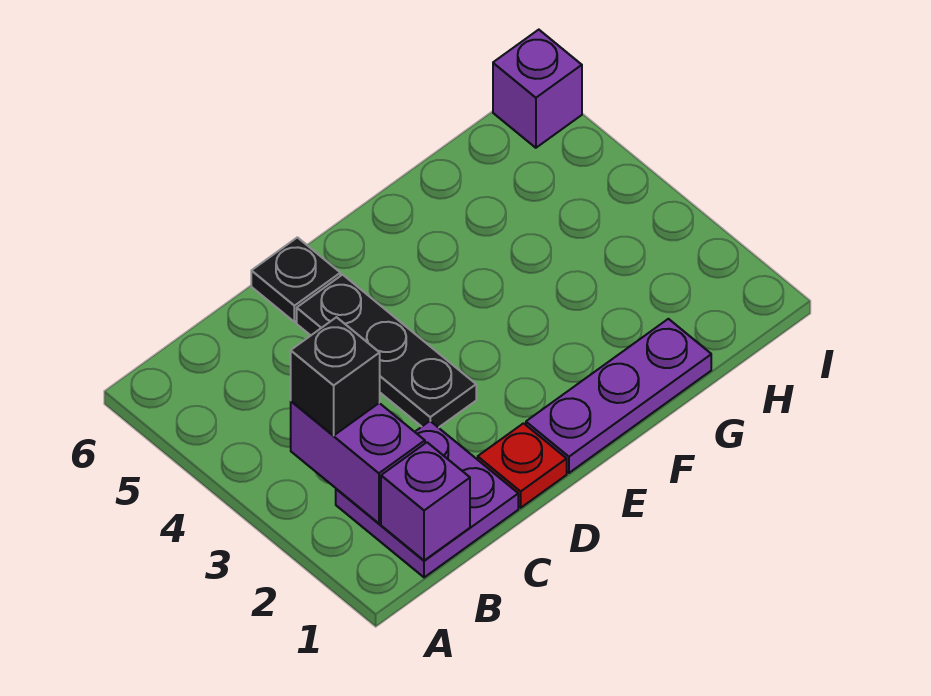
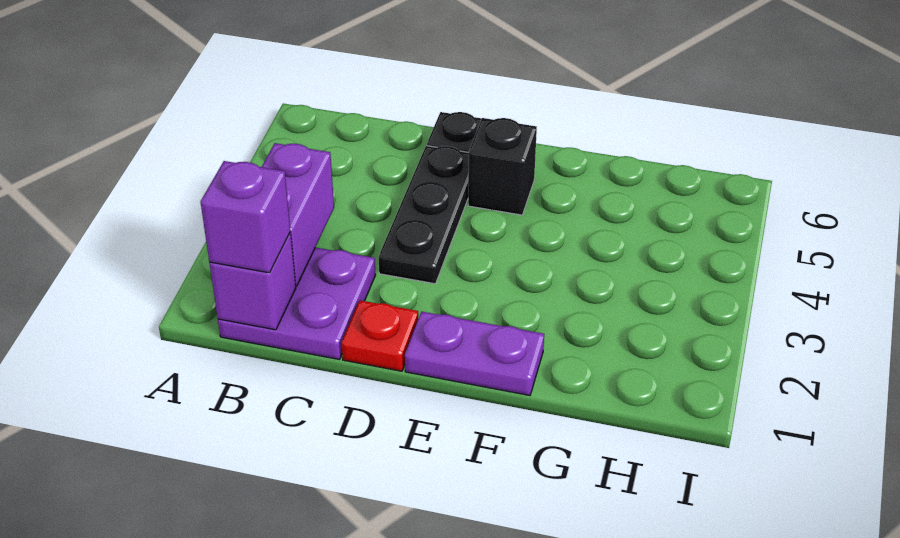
black brick B3 level 3 -> black brick E5 level 1
purple plate E1:G1 level 1 -> purple plate E1:F1 level 1
purple brick I6 level 1 -> purple brick B1 level 3

